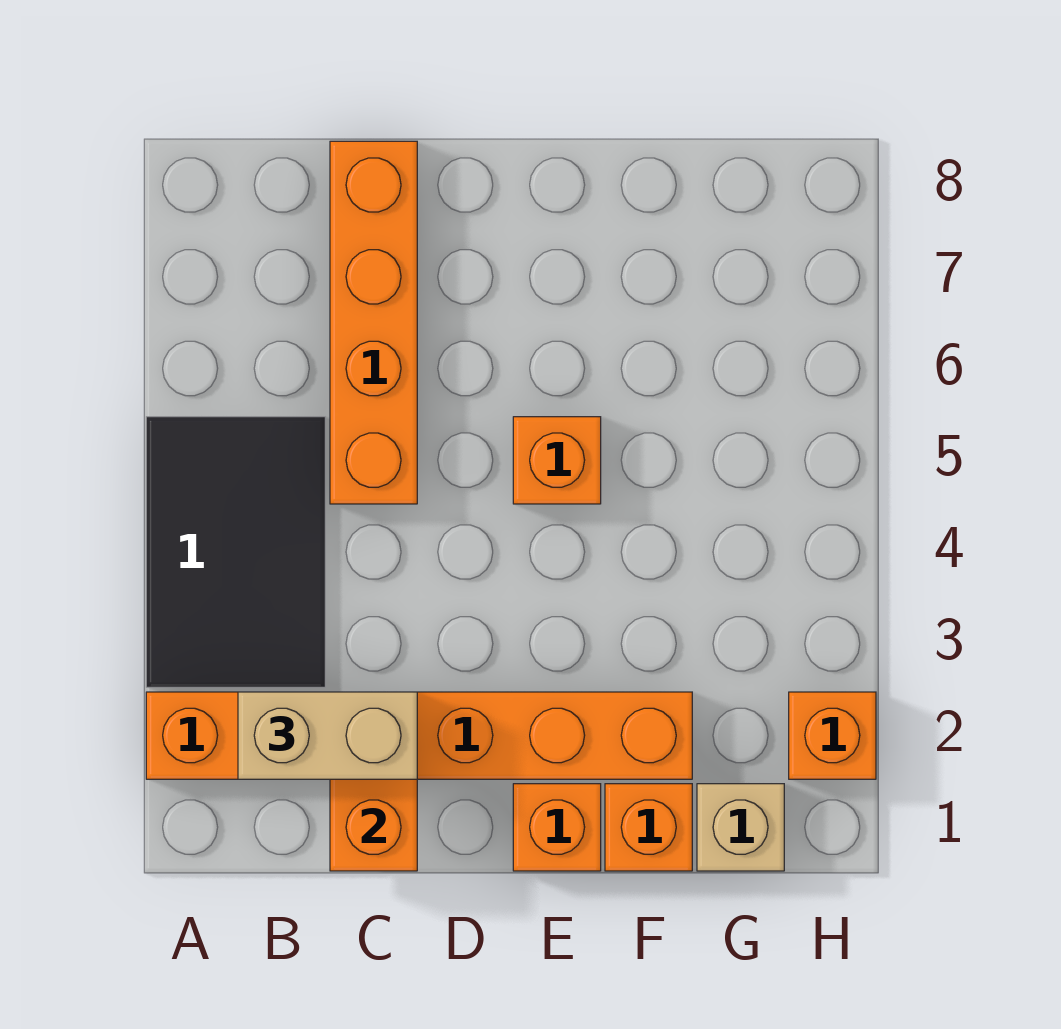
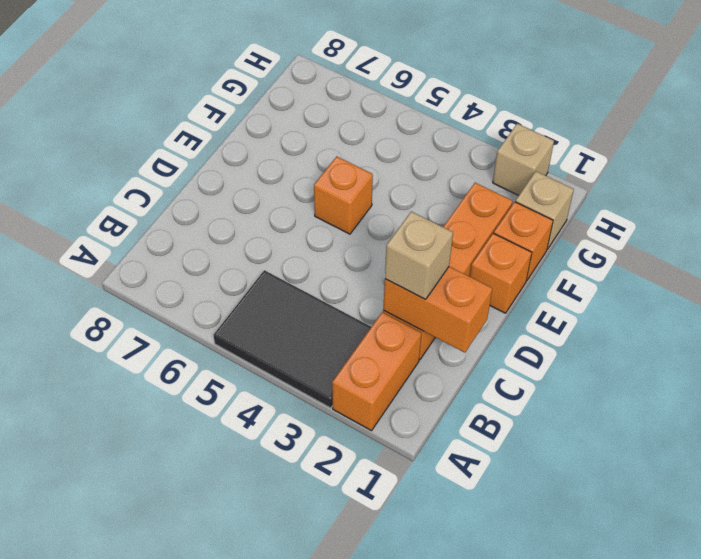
tan brick B2:C2 level 3 -> tan brick C2 level 3
orange brick C5:C8 level 1 -> none
orange brick H2 level 1 -> tan brick H2 level 1

